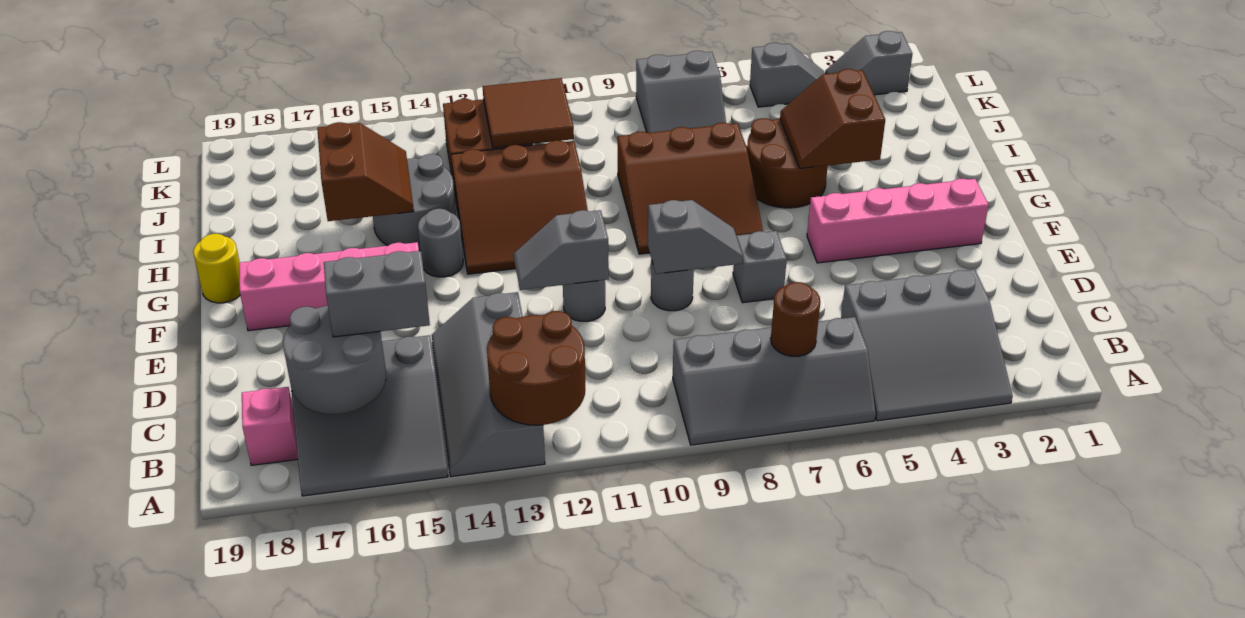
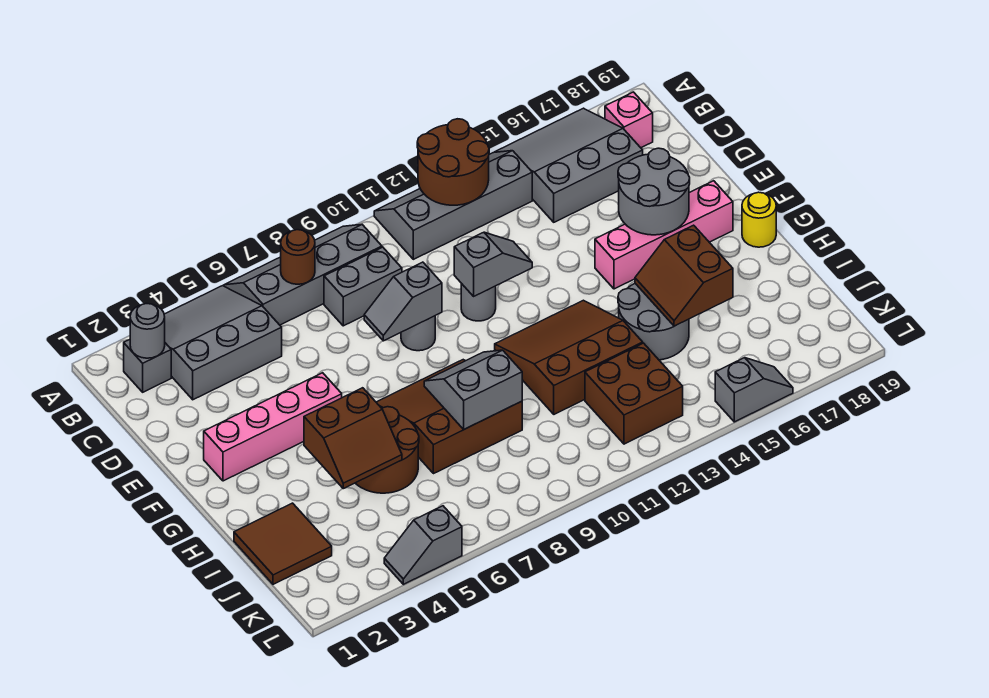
grey slope A13:D14 level 1 top 13 -> grey slope A11:B14 level 1 top B
grey round brick B16:C17 level 2 -> grey round brick E16:F17 level 2
grey brick C15:C16 level 3 -> grey brick C8:C9 level 1
grey brick E7 level 1 -> grey brick B2 level 1
grey round brick G14 level 1 -> grey round brick B2 level 2
brown slope H4:I5 level 2 top 4 -> brown slope H4:I5 level 2 top H
brown tile J11:K12 level 2 -> brown tile I1:J2 level 1
grey slope K7:L8 level 1 top L -> grey slope H8:I9 level 2 top I
grey slope L2:L3 level 1 top 2 -> grey slope L15:L16 level 1 top 15

